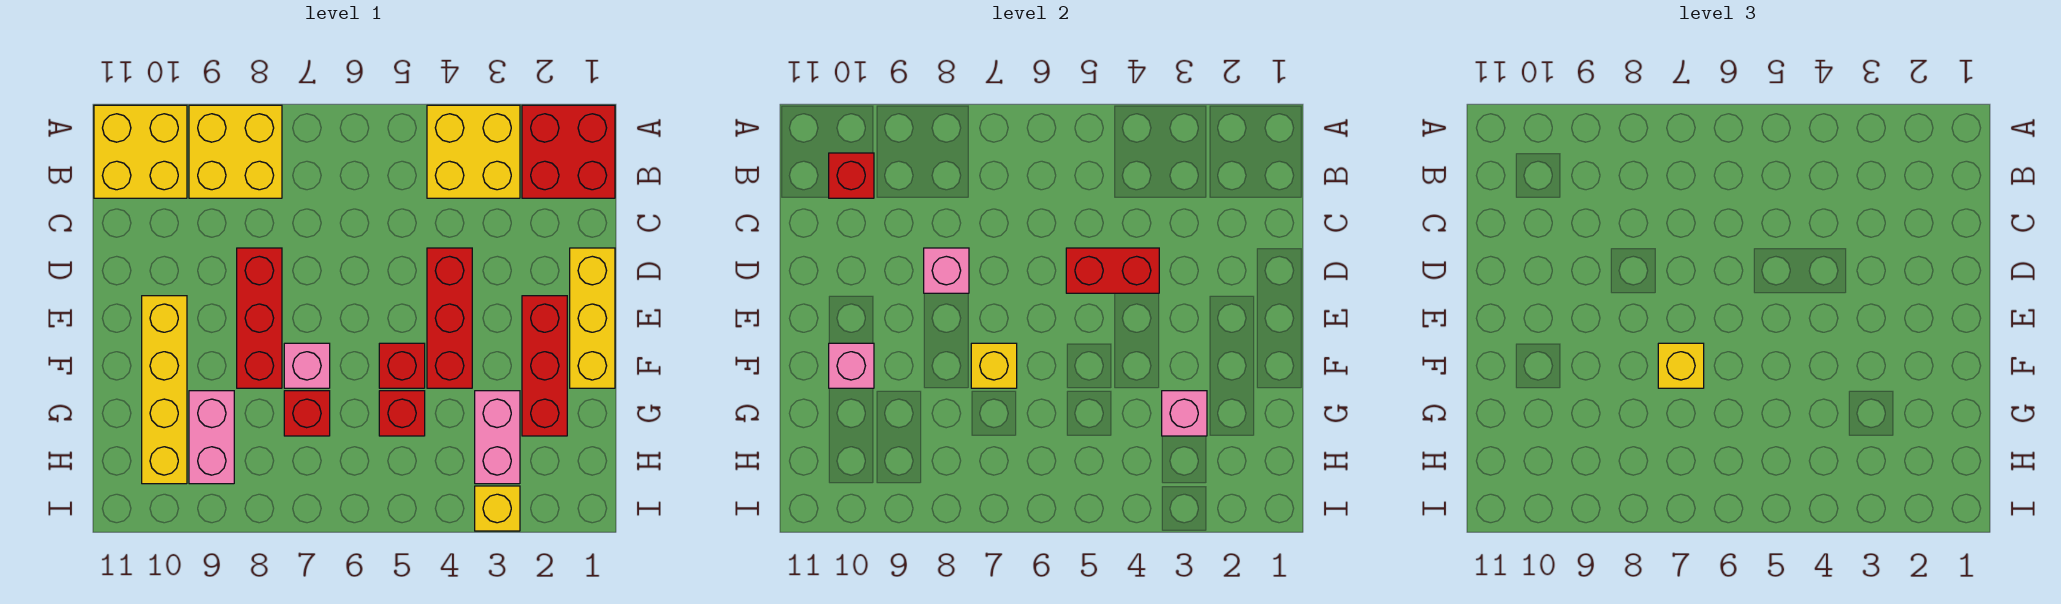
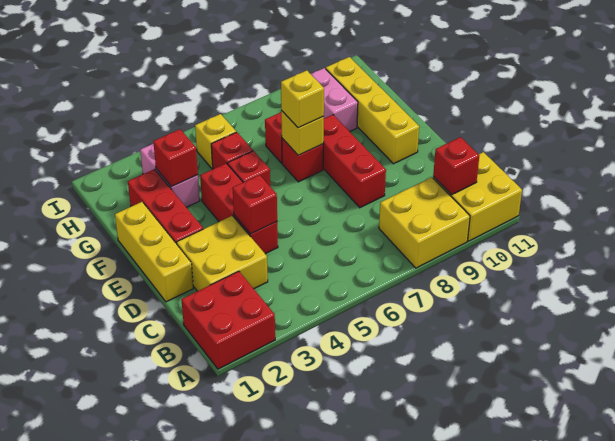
yellow brick A3:B4 level 1 -> yellow brick C2:D3 level 1
red brick D4:D5 level 2 -> red brick D4 level 2
pink brick D8 level 2 -> none
pink brick F7 level 1 -> red brick F7 level 1
pink brick F10 level 2 -> none
pink brick G3 level 2 -> red brick G3 level 2
yellow brick I3 level 1 -> yellow brick H5 level 1

